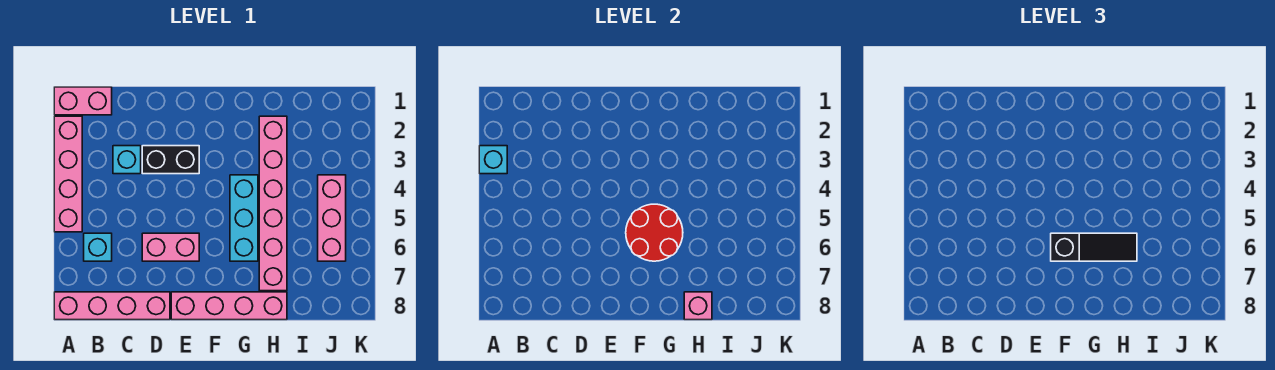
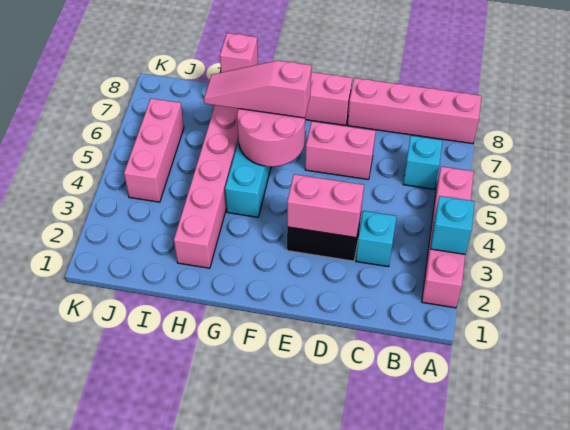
pink brick A1:B1 level 1 -> pink brick D3:E3 level 2
red round brick F5:G6 level 2 -> pink round brick F5:G6 level 2
black slope F6:H6 level 3 top F -> pink slope F6:H6 level 3 top F

